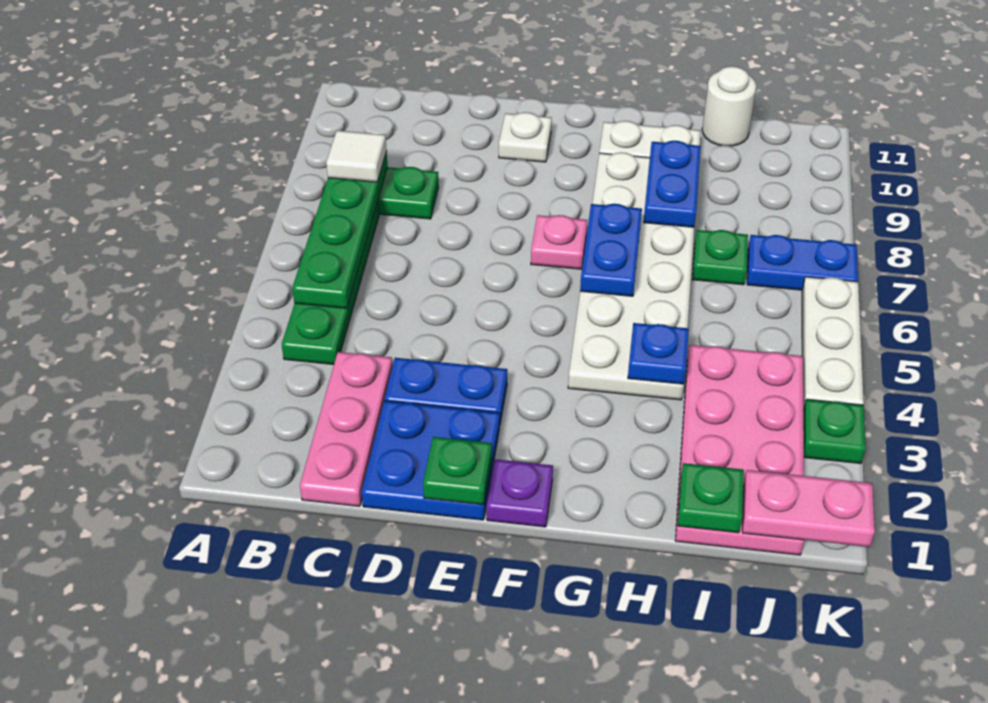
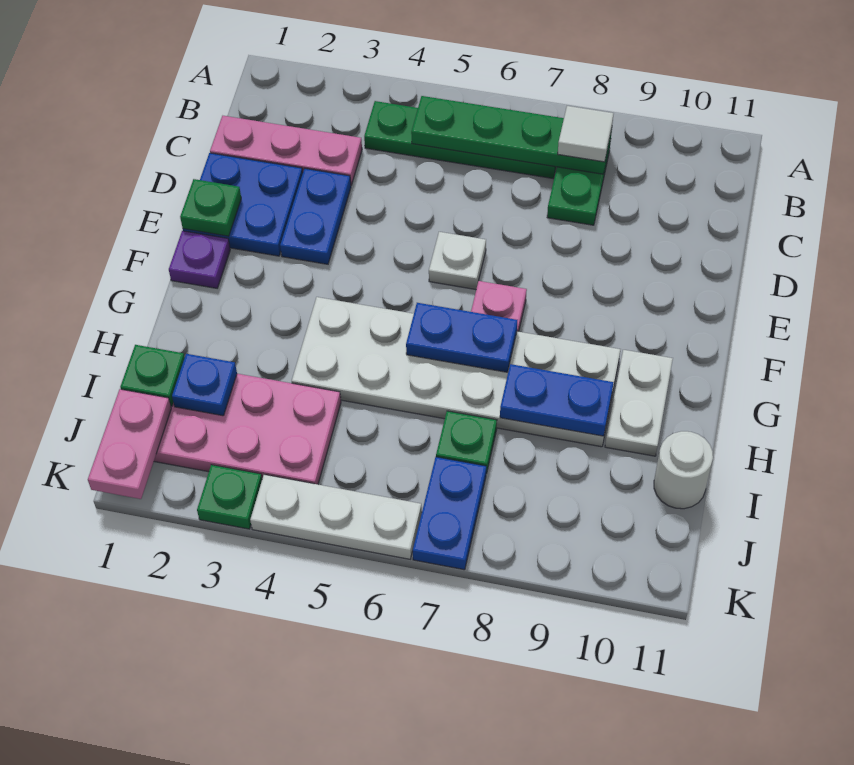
white plate E10 level 1 -> white plate E6 level 1
blue plate H4 level 2 -> blue plate I2 level 2

